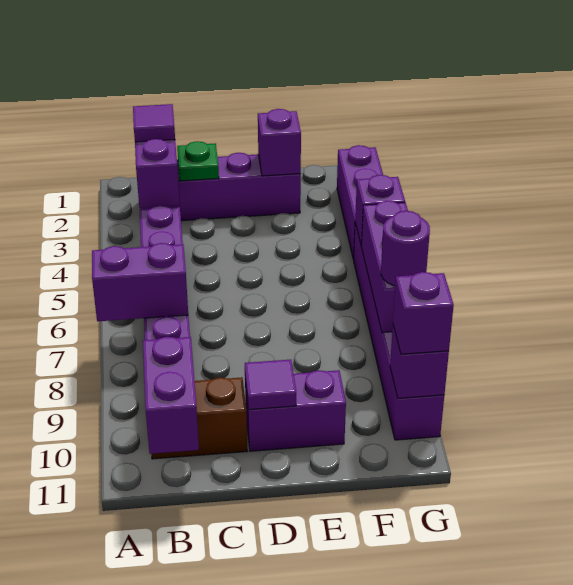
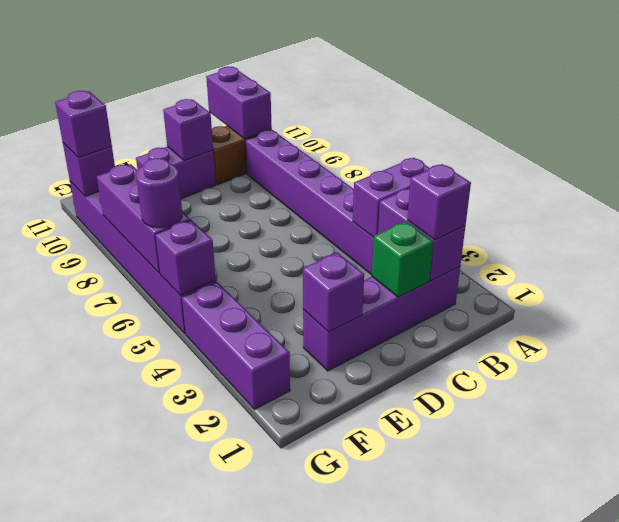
purple brick A7:B7 level 2 -> purple brick A4:B4 level 2
purple tile B2 level 3 -> purple brick B2 level 3
green plate C2 level 2 -> green brick C2 level 2
purple tile D10 level 2 -> purple brick D10 level 2
purple round brick G8 level 3 -> purple round brick G6 level 3

